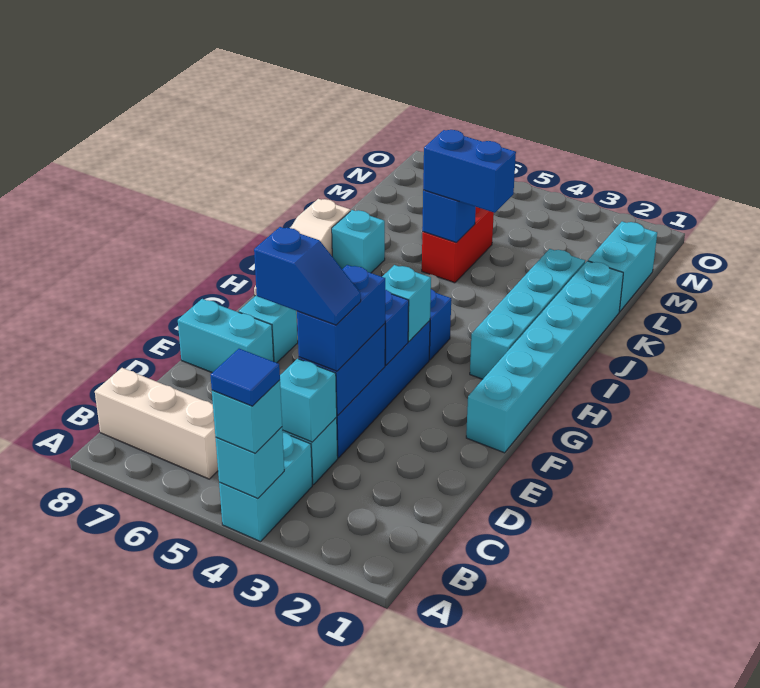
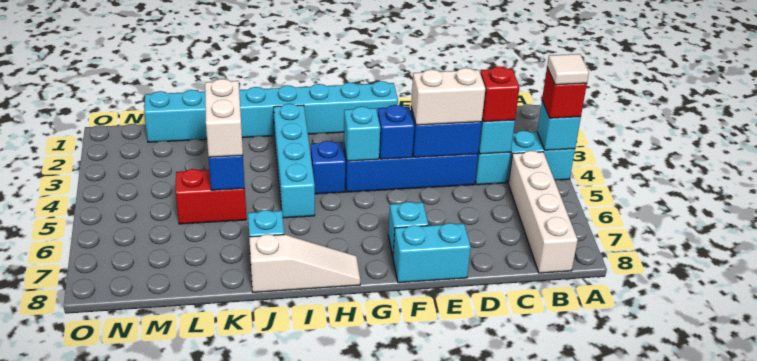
cyan brick A4 level 3 -> red brick A4 level 3
blue tile A4 level 4 -> white tile A4 level 4
white brick B6:B8 level 1 -> white brick B5:B8 level 1
none -> red brick C4 level 3
blue brick D4:E4 level 3 -> white brick D4:E4 level 3
blue slope D4:D5 level 4 top 5 -> none
cyan brick E7:E8 level 1 -> cyan brick E8:F8 level 1
cyan brick H2:K2 level 1 -> cyan brick I2:I5 level 1
blue brick K4:K5 level 3 -> white brick K4:K5 level 3

